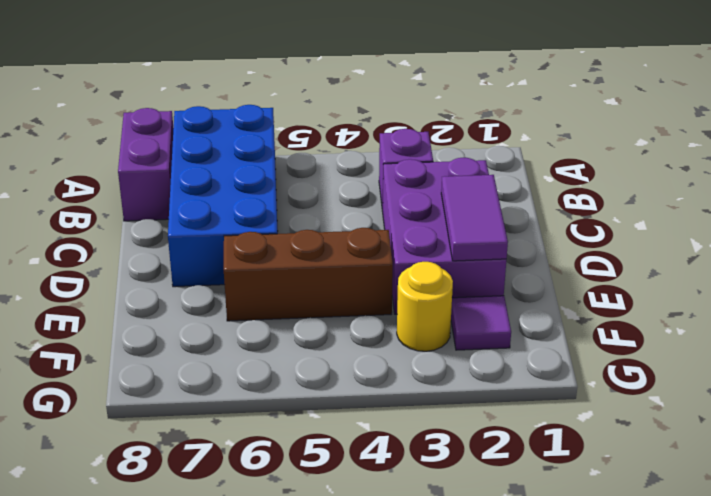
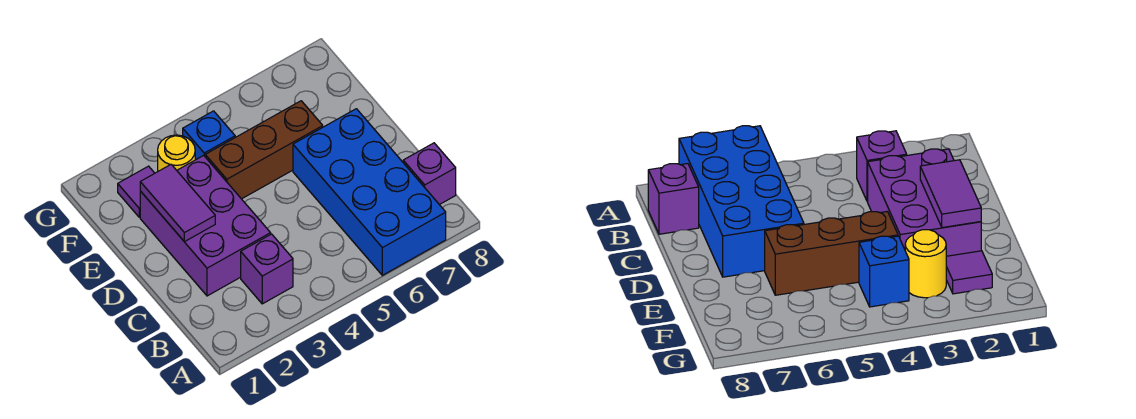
purple brick A8:B8 level 1 -> purple brick B8 level 1
none -> blue brick F4 level 1

